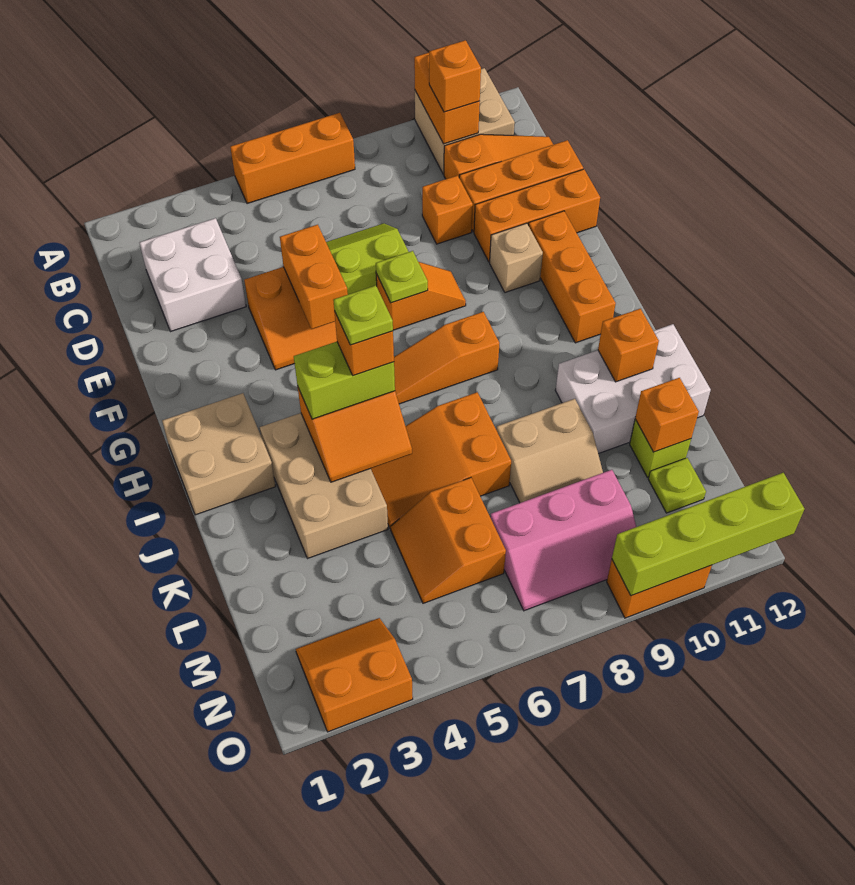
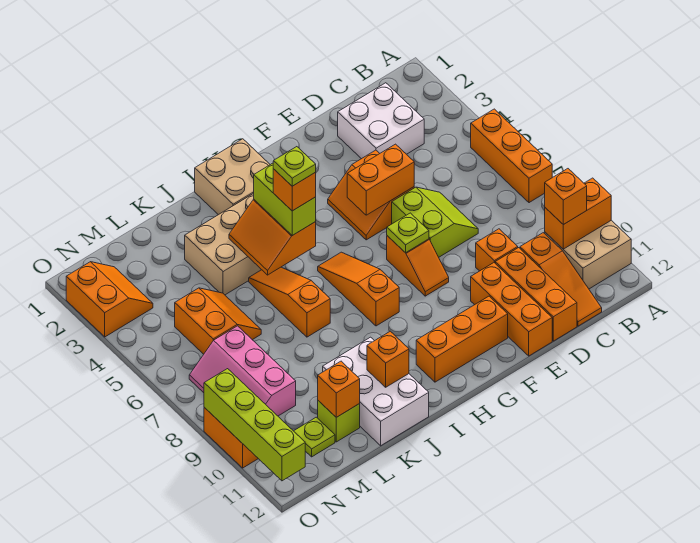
tan brick F10 level 1 -> none
orange slope J5:K7 level 1 top 7 -> orange slope J5:J7 level 1 top 7
tan slope K8:L9 level 1 top K -> none
orange slope L5:M6 level 1 top 6 -> orange slope L5:M6 level 1 top M

